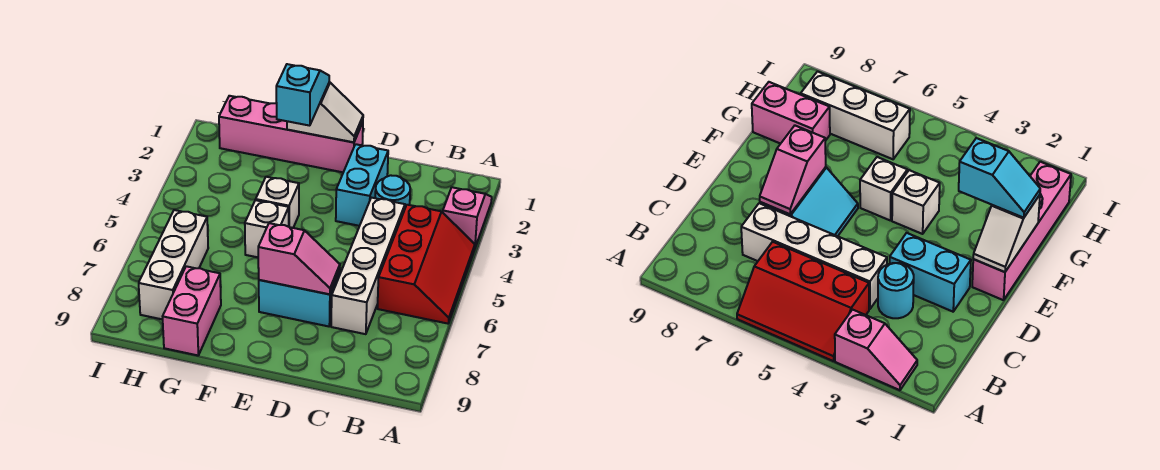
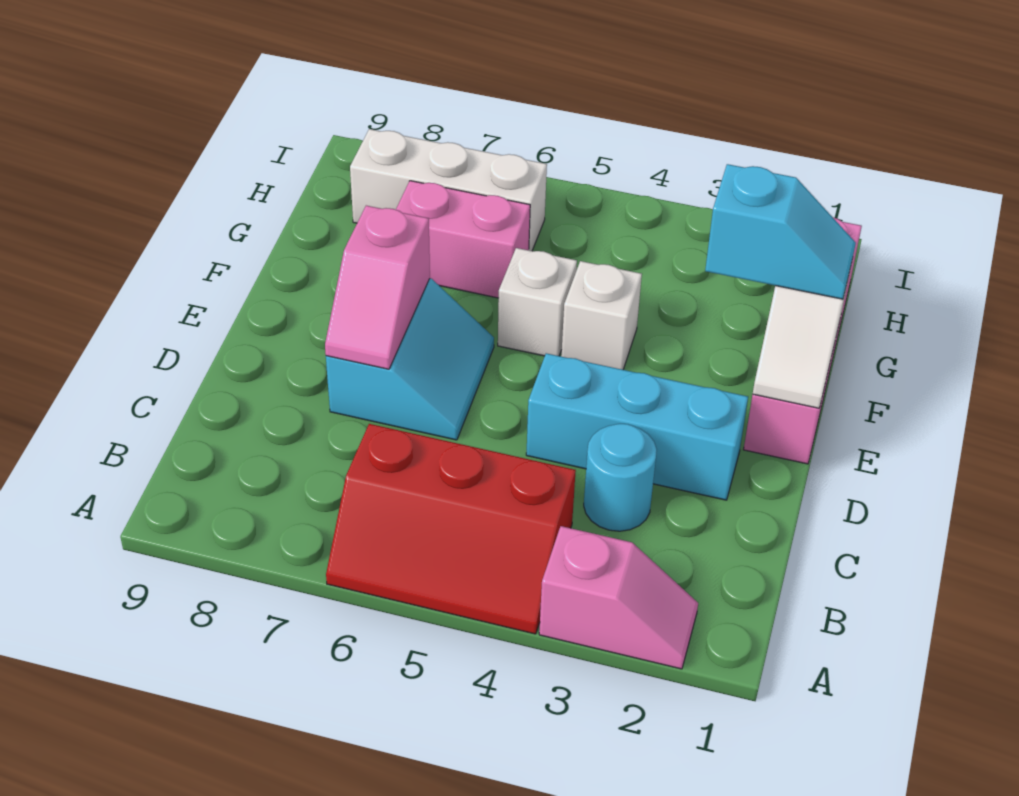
white brick C4:C7 level 1 -> none
cyan brick D2:D3 level 1 -> cyan brick D2:D4 level 1
pink brick G8:G9 level 1 -> pink brick G6:G7 level 1

